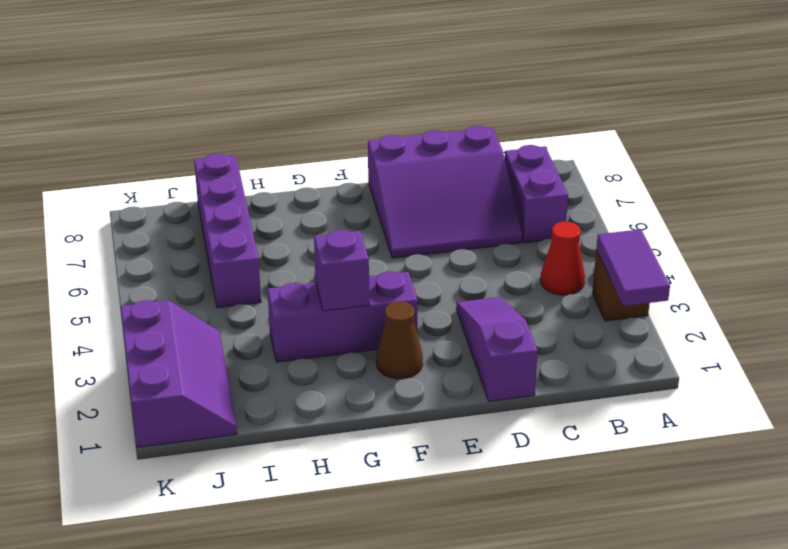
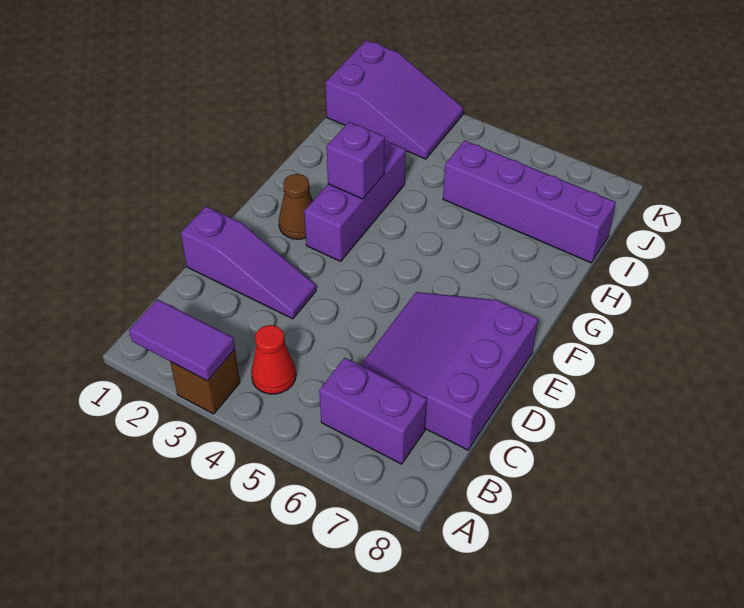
purple slope J1:K3 level 1 top K -> purple slope J1:K3 level 1 top 1

